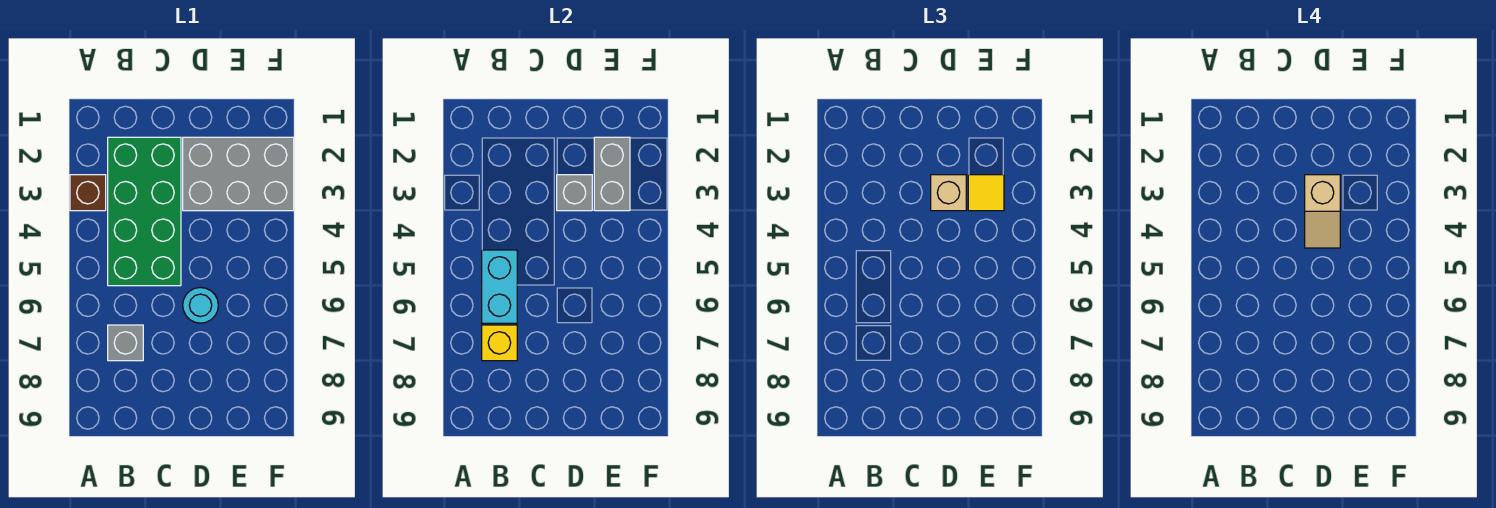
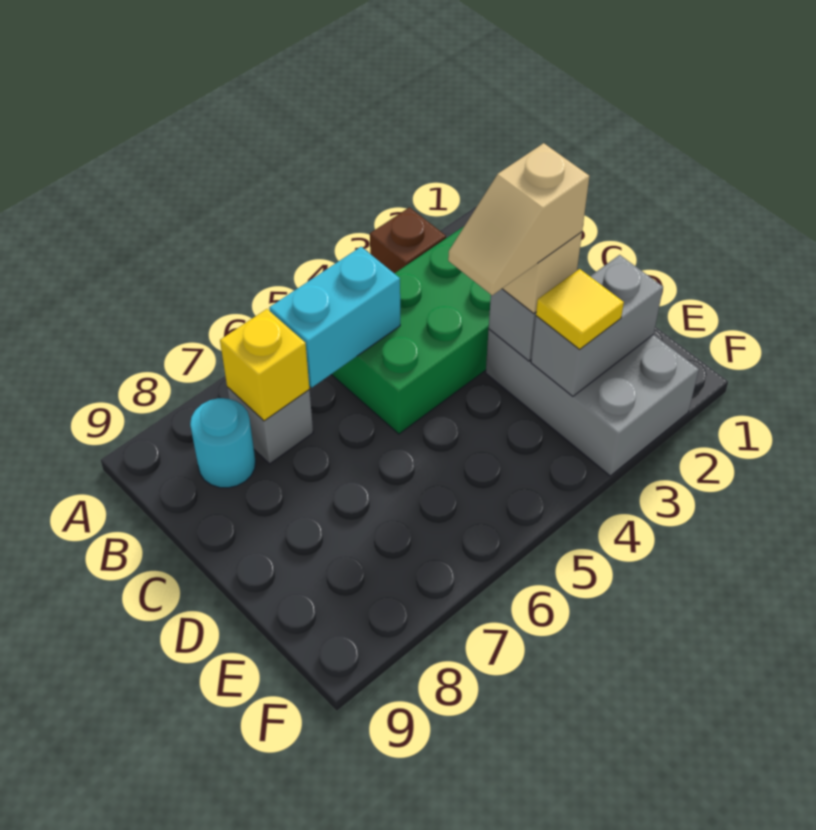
cyan round brick D6 level 1 -> cyan round brick B8 level 1

